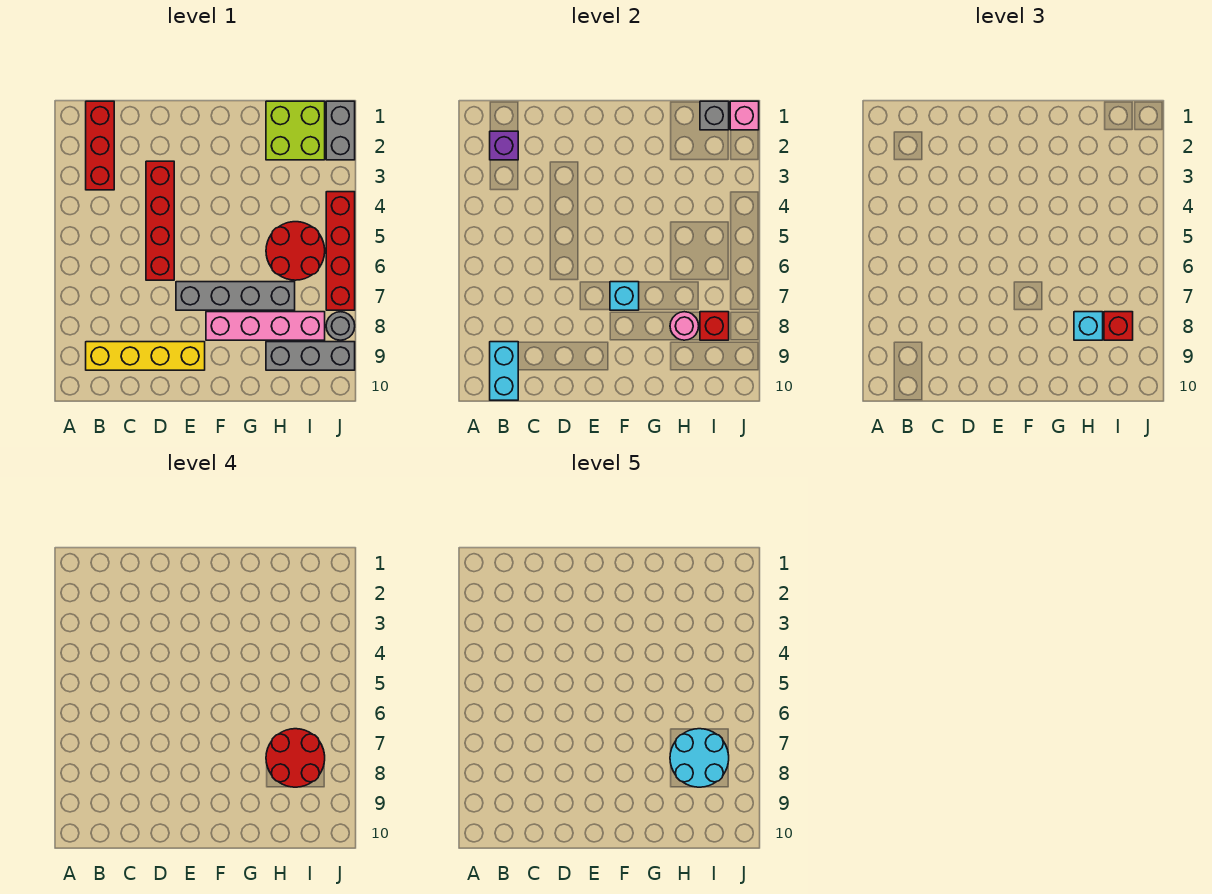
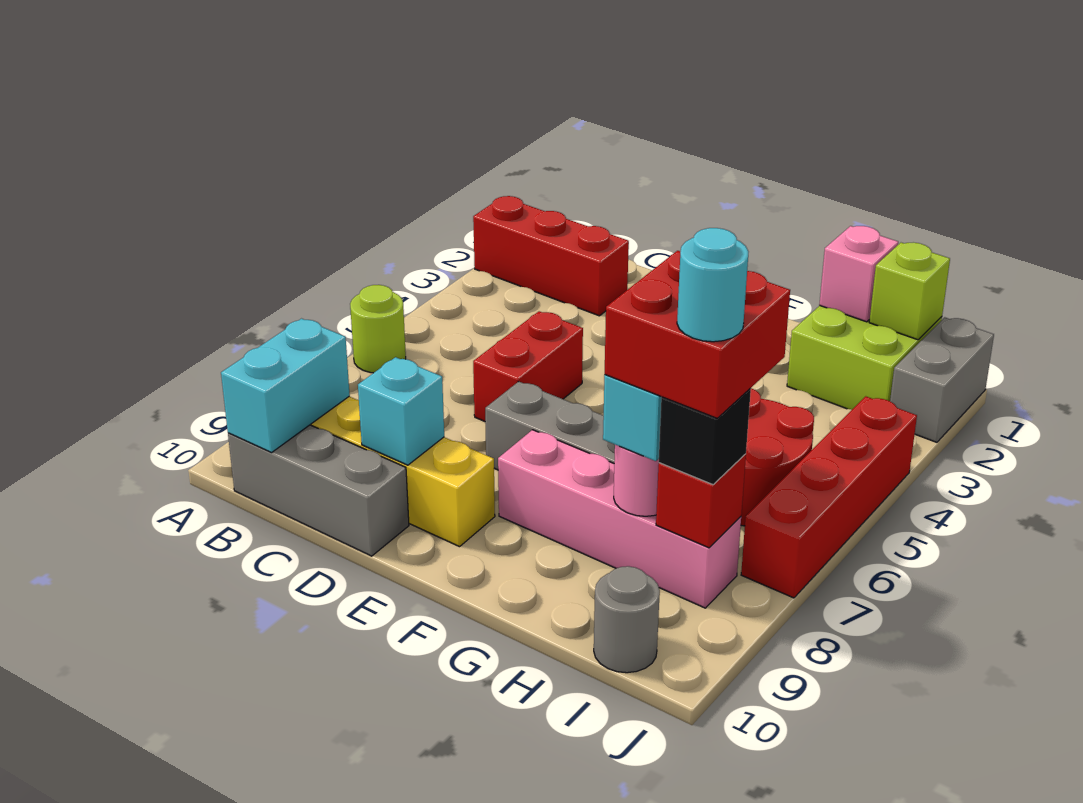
none -> lime round brick A6 level 1
red brick B1:B3 level 1 -> red brick A2:C2 level 1
purple brick B2 level 2 -> none
red brick D3:D6 level 1 -> red brick D5:D6 level 1
cyan brick F7 level 2 -> cyan brick D9 level 2
red round brick H7:I8 level 4 -> red brick H7:I8 level 4
cyan round brick H7:I8 level 5 -> cyan round brick I8 level 5
grey brick H9:J9 level 1 -> grey brick B10:D10 level 1
grey brick I1 level 2 -> lime brick I1 level 2
red brick I8 level 3 -> black brick I8 level 3
pink brick J1 level 2 -> pink brick H1 level 2
grey round brick J8 level 1 -> grey round brick I10 level 1

